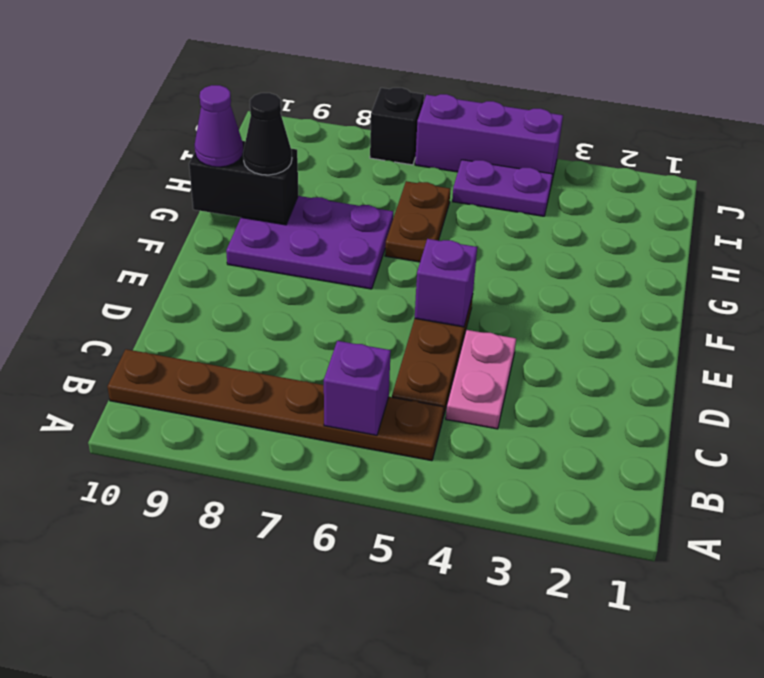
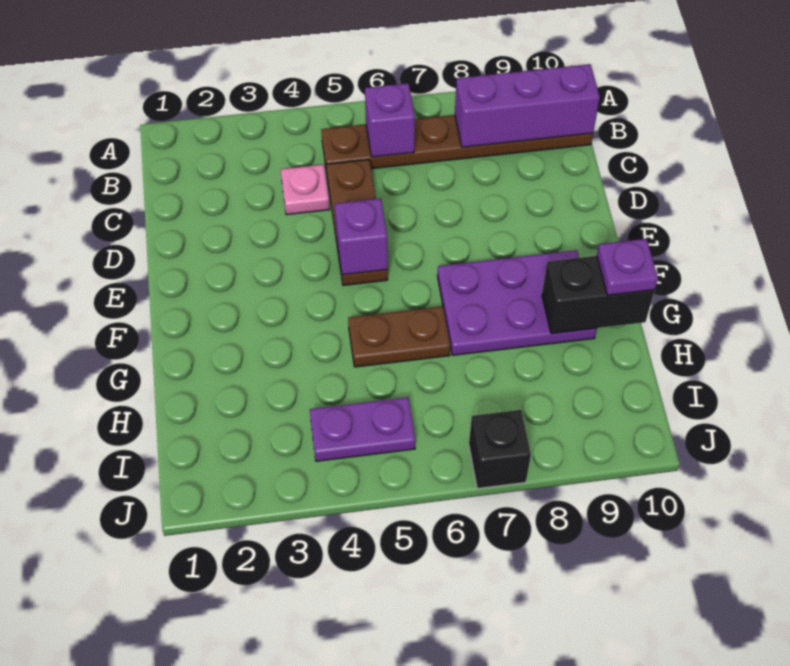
pink plate C4:D4 level 1 -> pink plate C4 level 1
brown plate G6:H6 level 1 -> brown plate G5:G6 level 1
black cone G9 level 3 -> none
purple cone G10 level 3 -> purple plate G10 level 3
purple brick J4:J6 level 1 -> purple brick B8:B10 level 2

